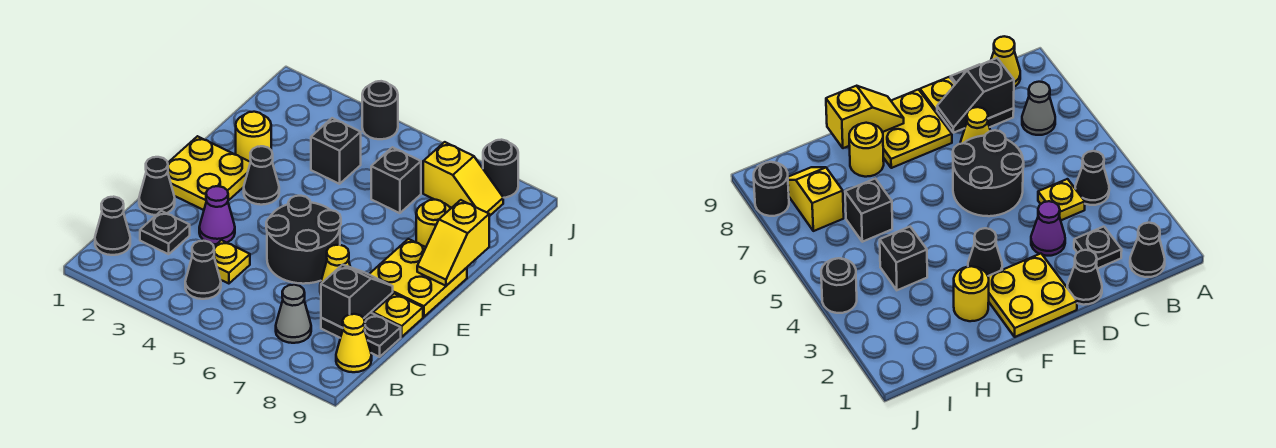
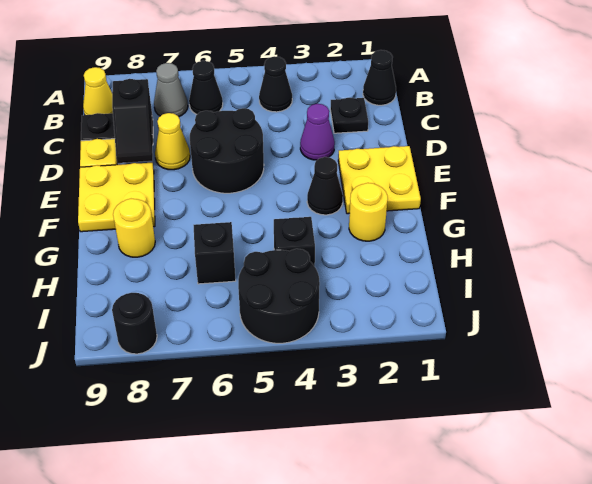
yellow plate C4 level 1 -> none
black cone D1 level 1 -> black cone B6 level 1
yellow slope F9:G9 level 2 top G -> none
yellow slope I7:I8 level 1 top 7 -> none
black round brick J4 level 1 -> black round brick I4:J5 level 1

